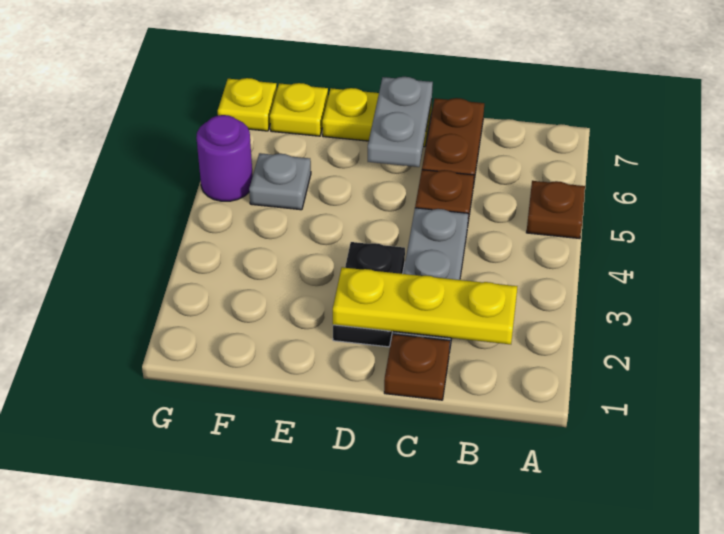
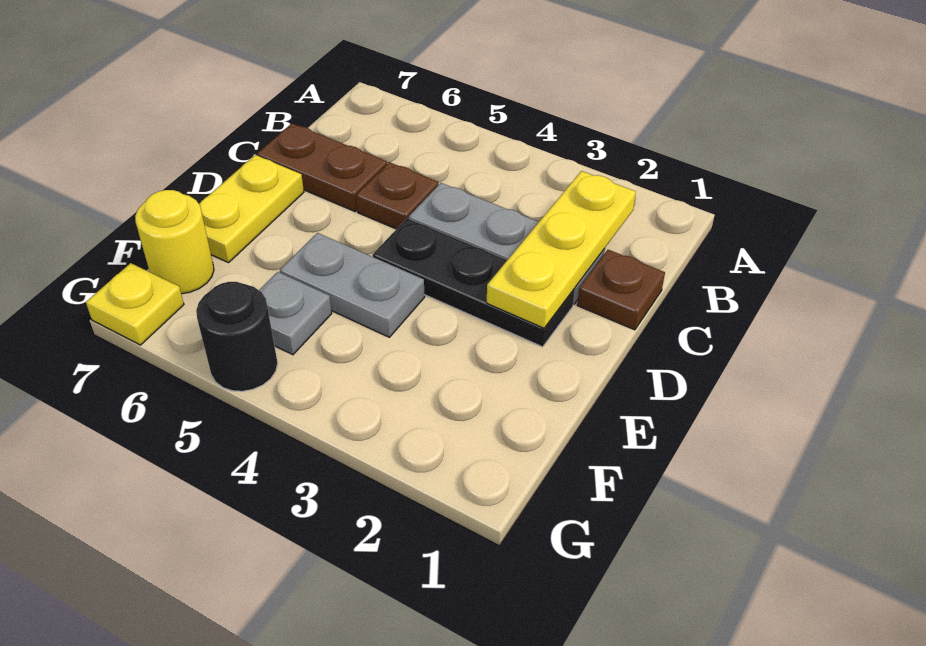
brown plate A5 level 1 -> none
black plate D2:D3 level 1 -> black plate D2:D4 level 1
grey plate D6:D7 level 2 -> grey plate E4:E5 level 1
yellow plate F7 level 1 -> yellow round brick F7 level 1
purple round brick G5 level 1 -> black round brick G5 level 1

